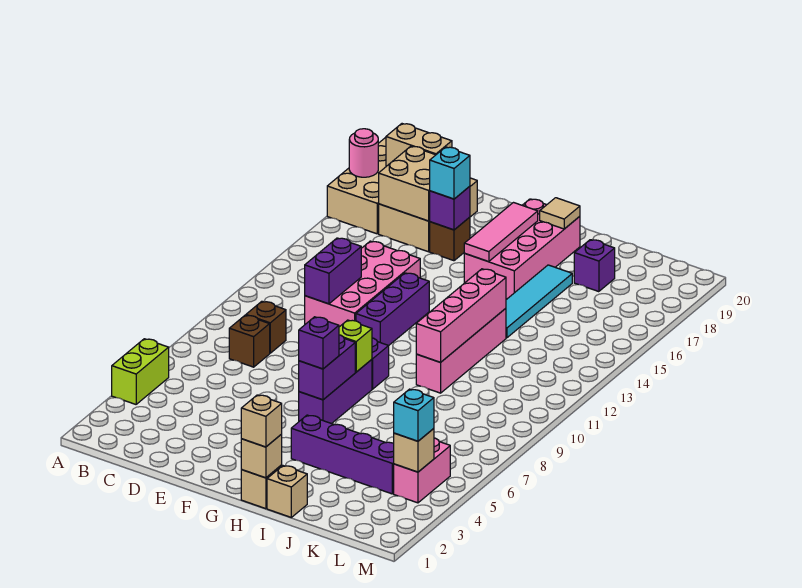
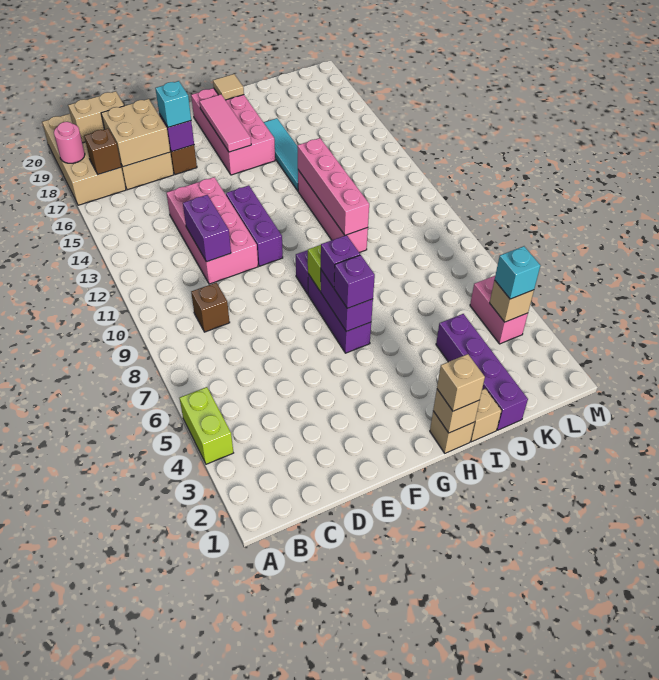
brown brick C8 level 1 -> brown brick B17 level 2
purple brick H4:K4 level 1 -> purple brick J1:J4 level 1
purple brick J18 level 1 -> purple brick G7 level 3

